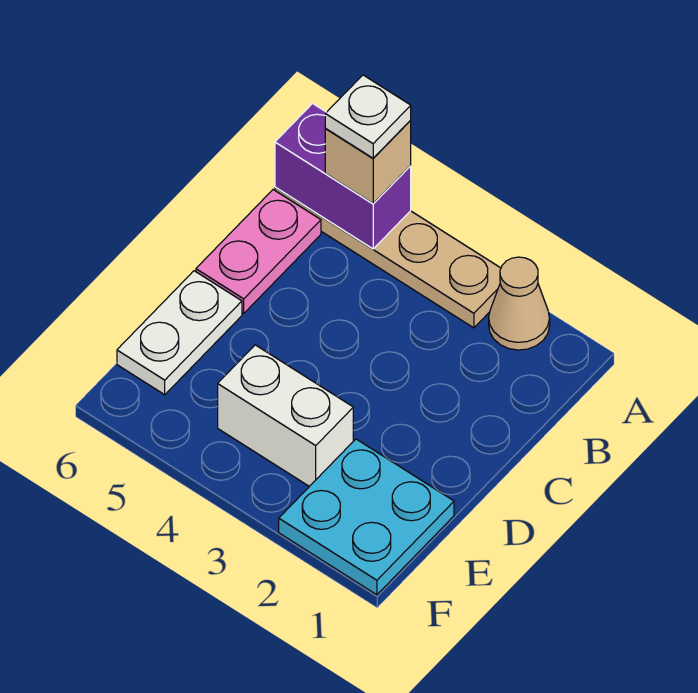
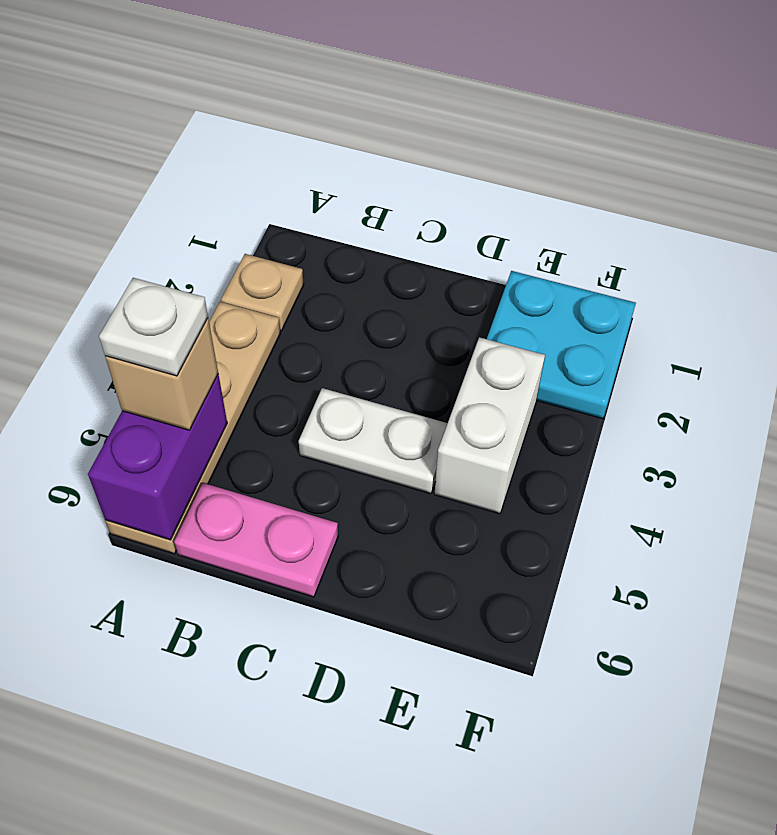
tan cone A2 level 1 -> tan plate A2 level 1
white plate D6:E6 level 1 -> white plate C4:D4 level 1

